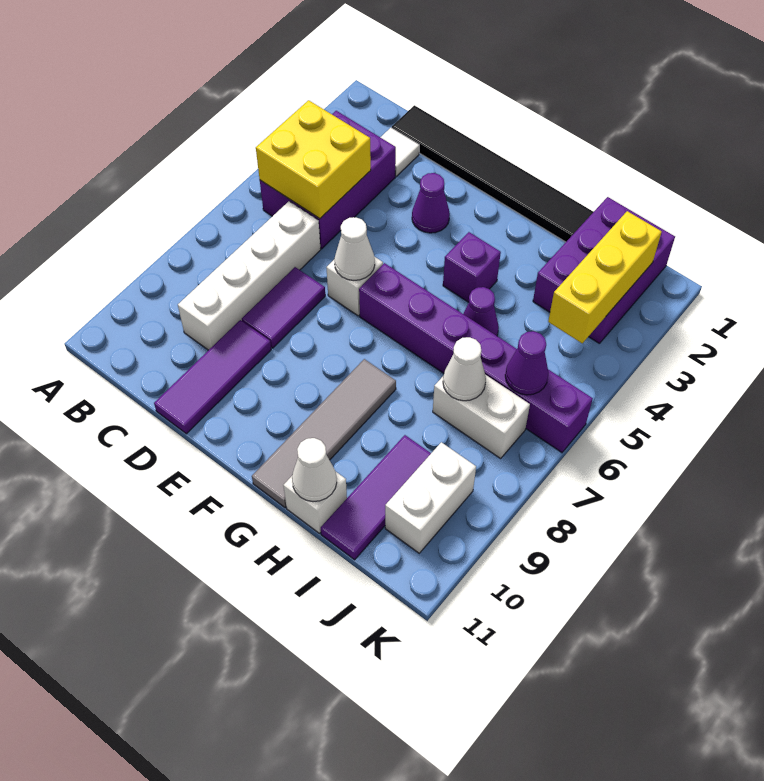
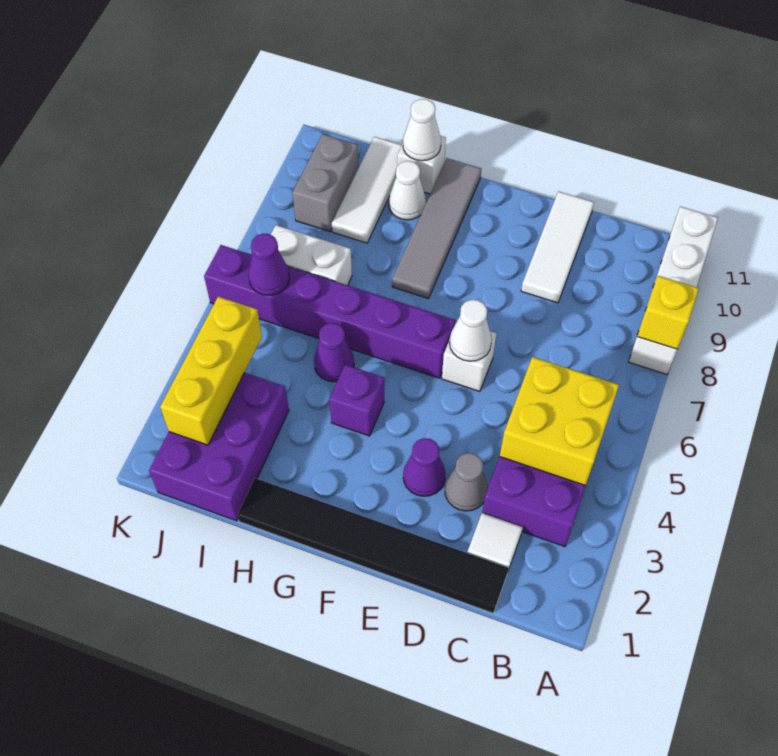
none -> yellow brick A8 level 2
white brick C6:C9 level 1 -> white brick A8:A11 level 1
none -> grey cone D3 level 1
purple tile D7:D8 level 1 -> none
purple tile D9:D11 level 1 -> white tile D9:D11 level 1
white cone I7 level 2 -> white cone H10 level 1
purple tile I9:I11 level 1 -> white tile I9:I11 level 1
white brick J9:J10 level 1 -> grey brick J9:J10 level 1

